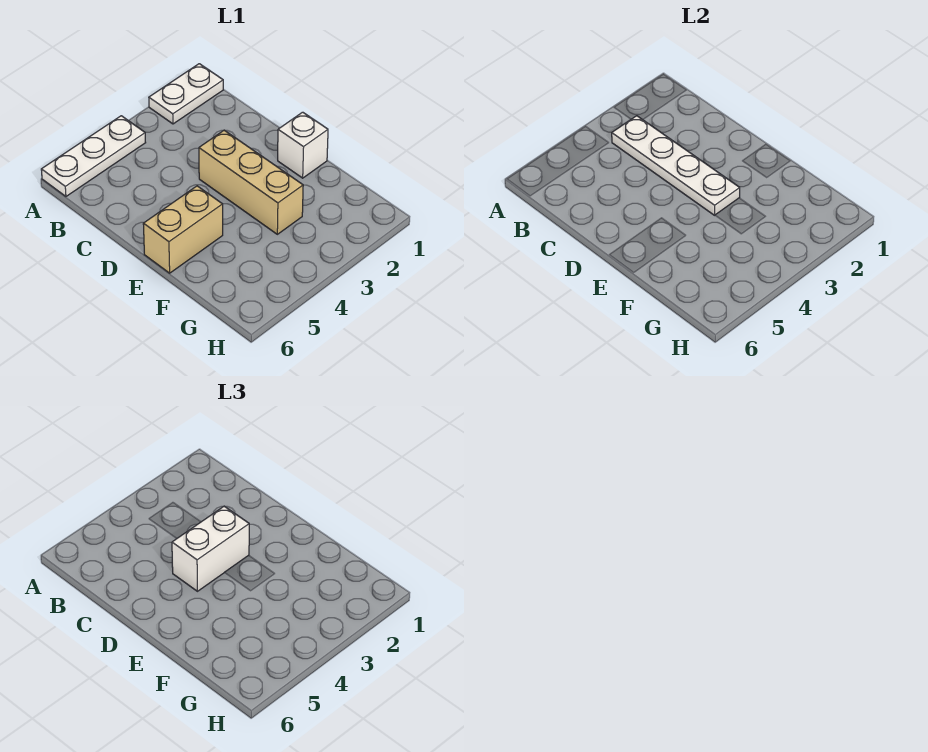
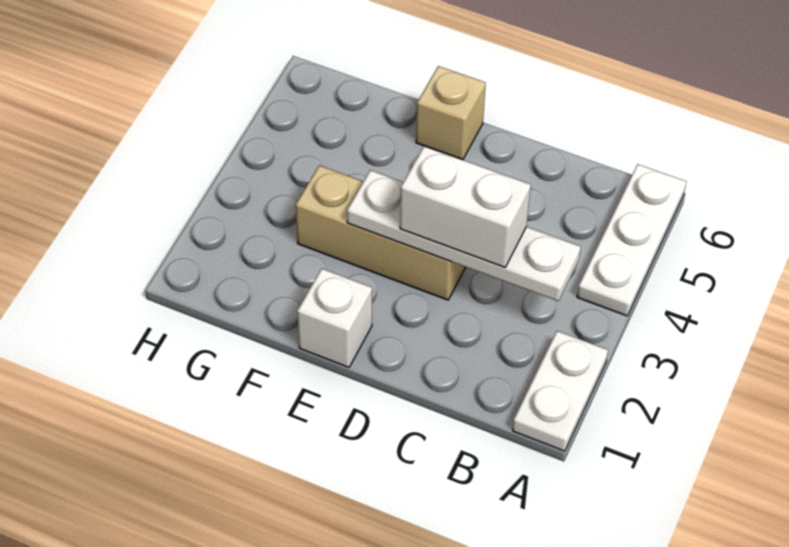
white brick D3:D4 level 3 -> white brick C3:D3 level 3
tan brick E5:E6 level 1 -> tan brick E6 level 1

